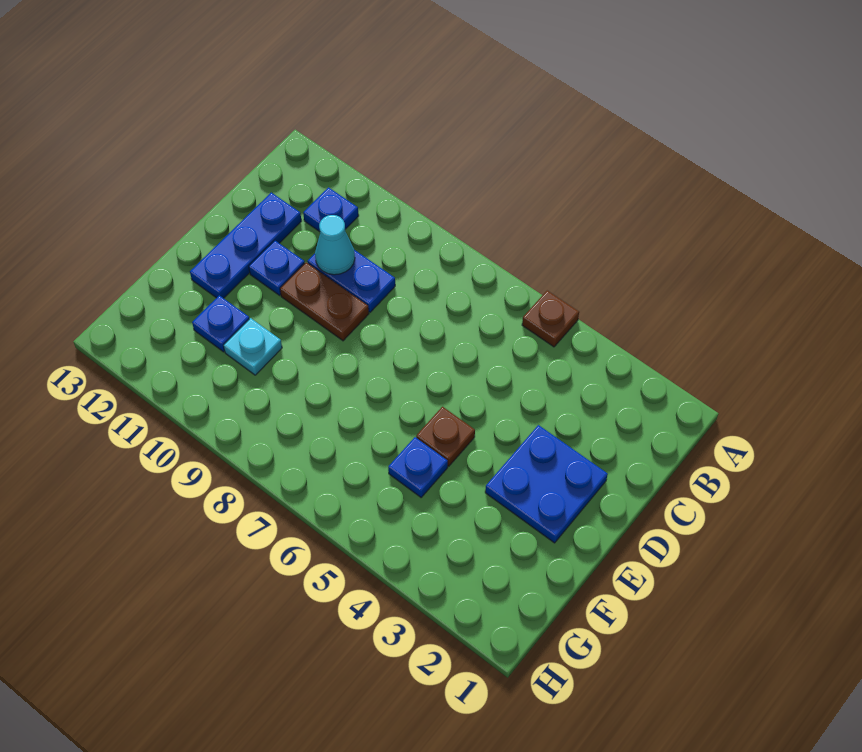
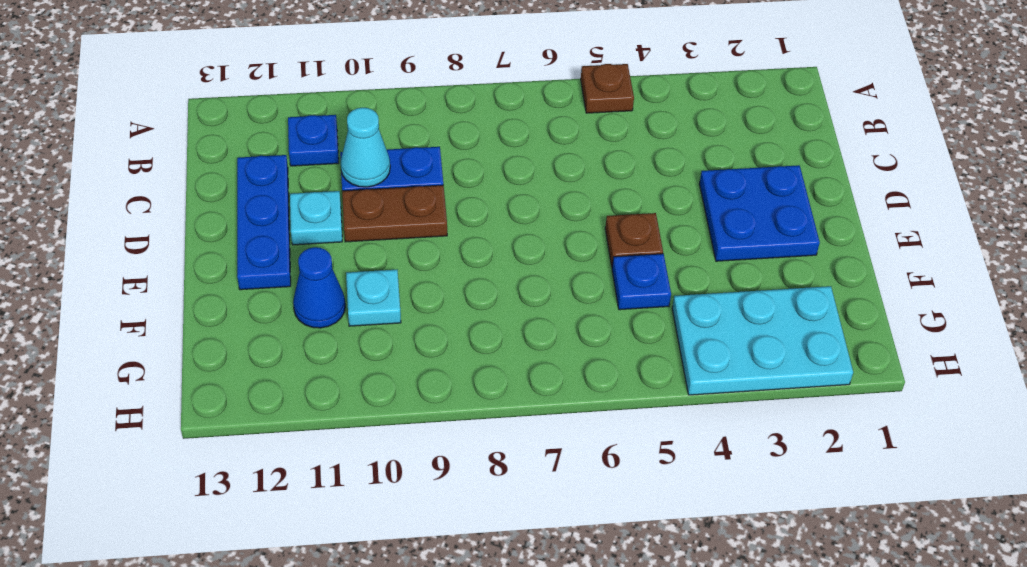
blue plate D11 level 1 -> cyan plate D11 level 1
blue plate F11 level 1 -> blue cone F11 level 1
none -> cyan plate G2:H4 level 1

